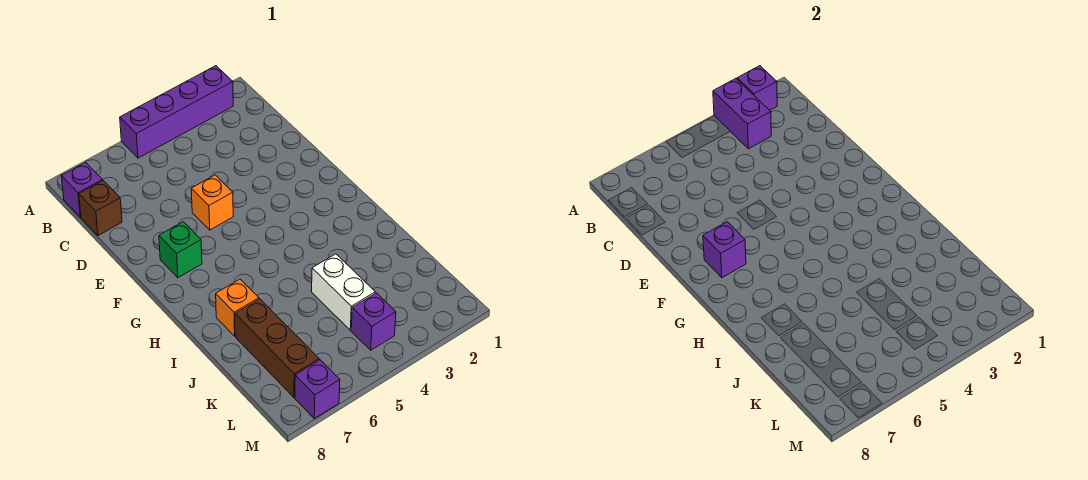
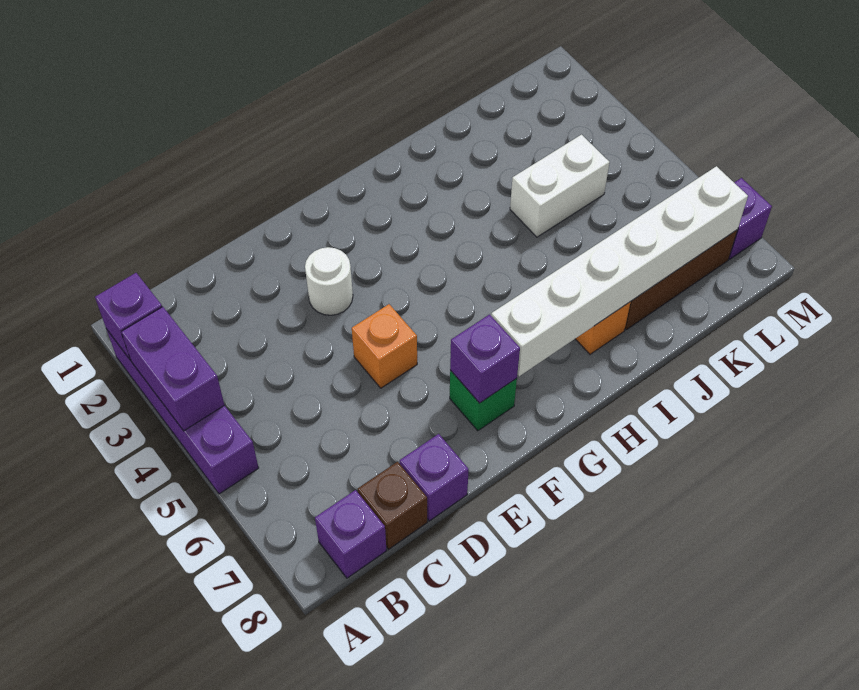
purple brick A3:B3 level 2 -> purple brick A3:A4 level 2
none -> white round brick E3 level 1
none -> white brick G7:L7 level 2
purple brick L4 level 1 -> purple brick D8 level 1

